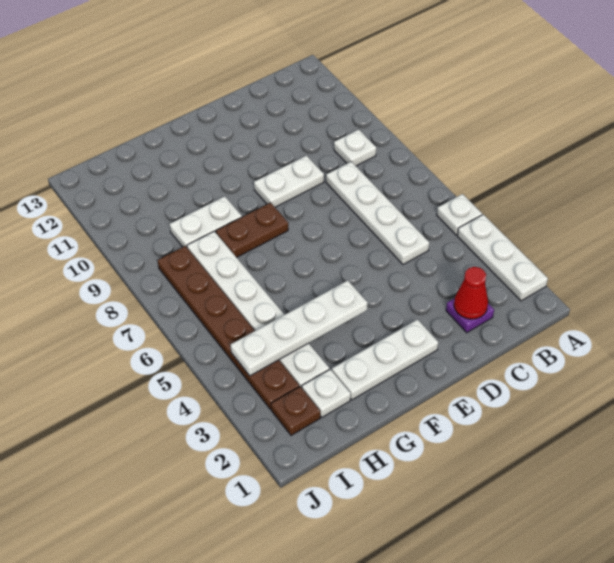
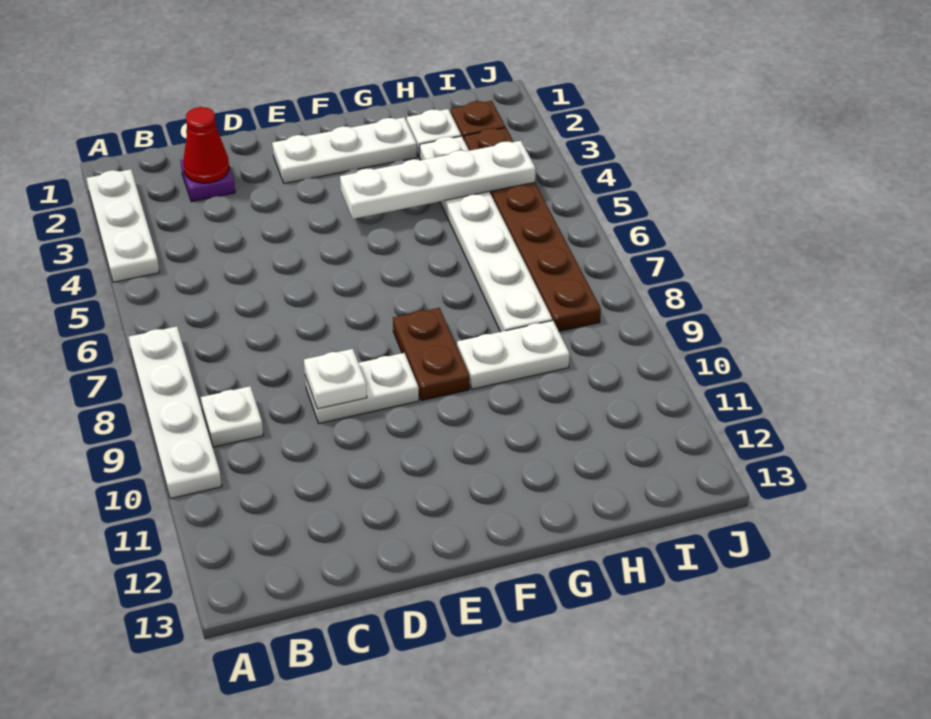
white plate A5 level 1 -> white plate D9 level 2
white plate C5:C8 level 1 -> white plate A7:A10 level 1
brown plate F8:G8 level 1 -> brown plate F8:F9 level 1

